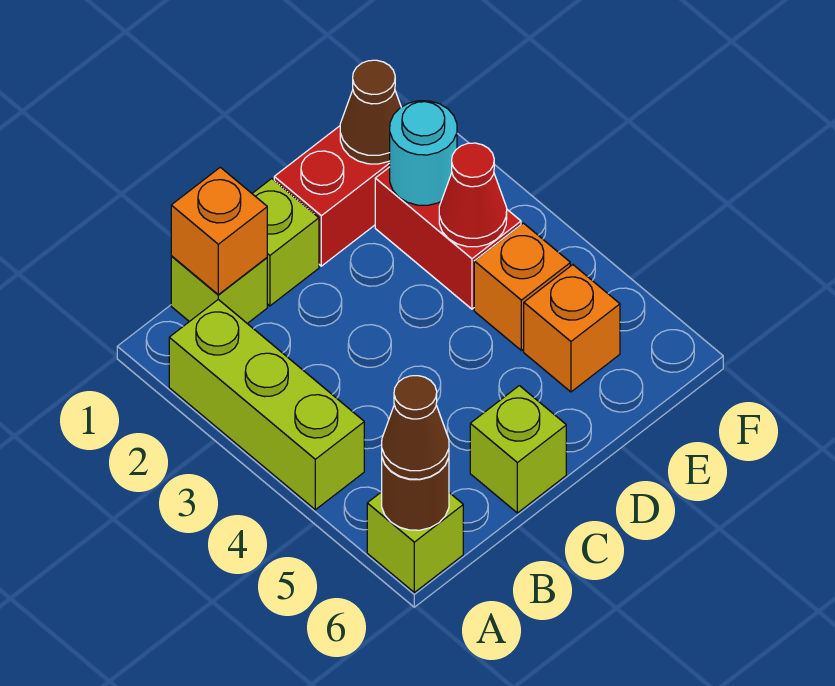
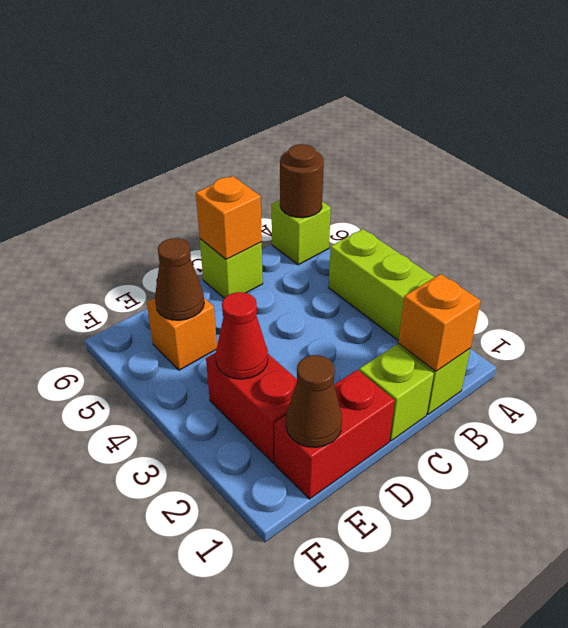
brown cone A6 level 3 -> brown cone E5 level 2
cyan round brick E2 level 2 -> none
orange brick E4 level 1 -> orange brick C6 level 2

